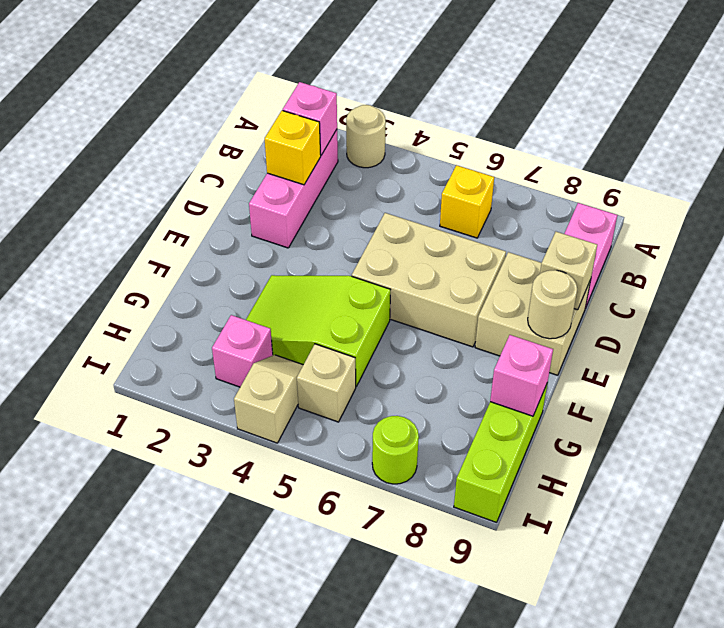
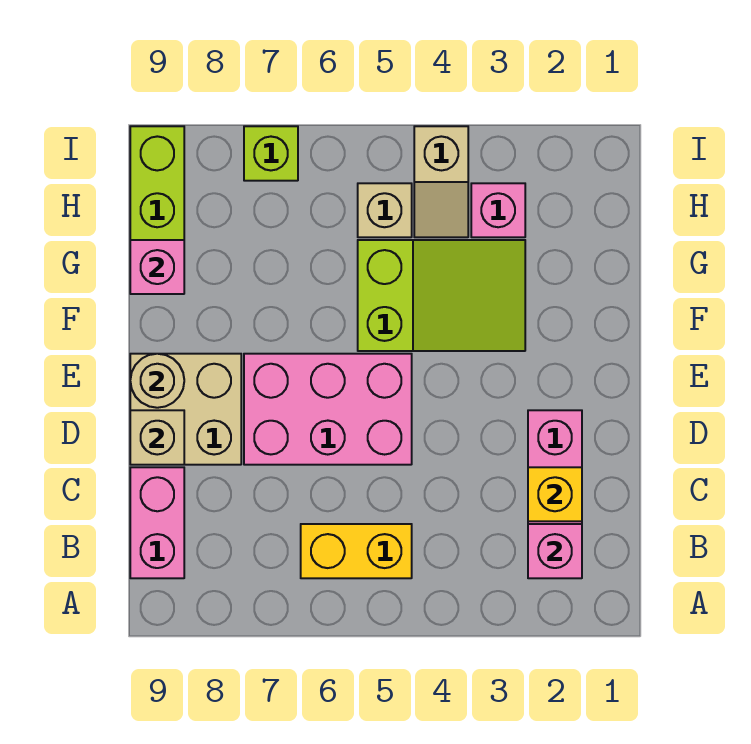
tan round brick A3 level 1 -> none
yellow brick B6 level 1 -> yellow brick B5:B6 level 1
tan brick D5:E7 level 1 -> pink brick D5:E7 level 1
lime round brick I7 level 1 -> lime brick I7 level 1

